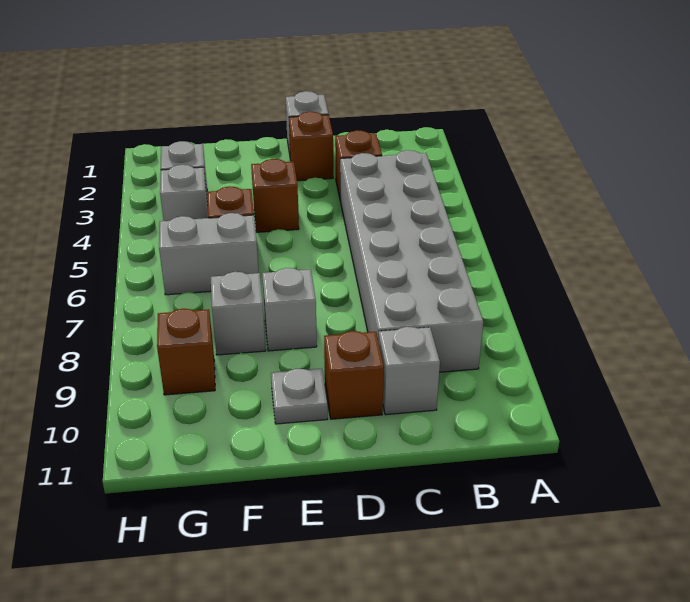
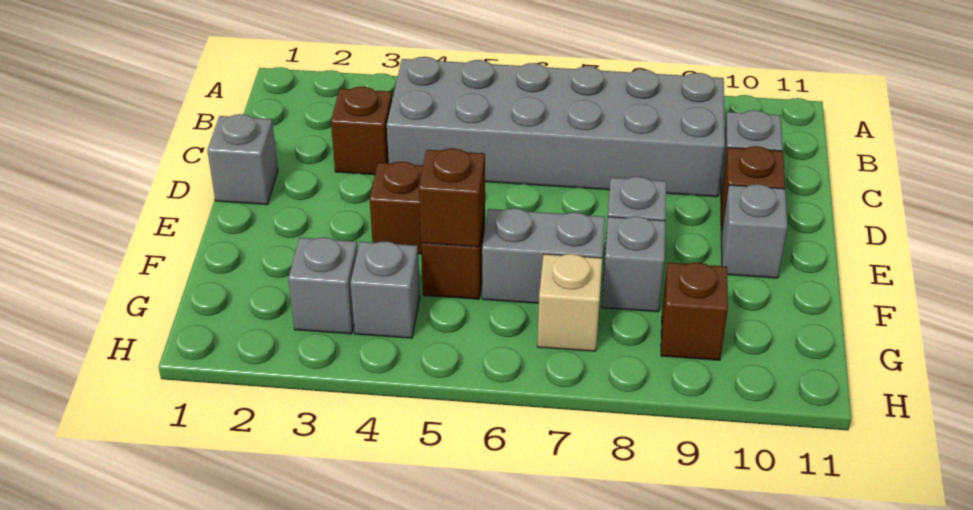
brown brick D2 level 1 -> brown brick F5 level 2
grey plate E10 level 1 -> grey brick E10 level 1
grey brick F6:G6 level 1 -> grey brick F6:F7 level 1
none -> tan brick G7 level 1

